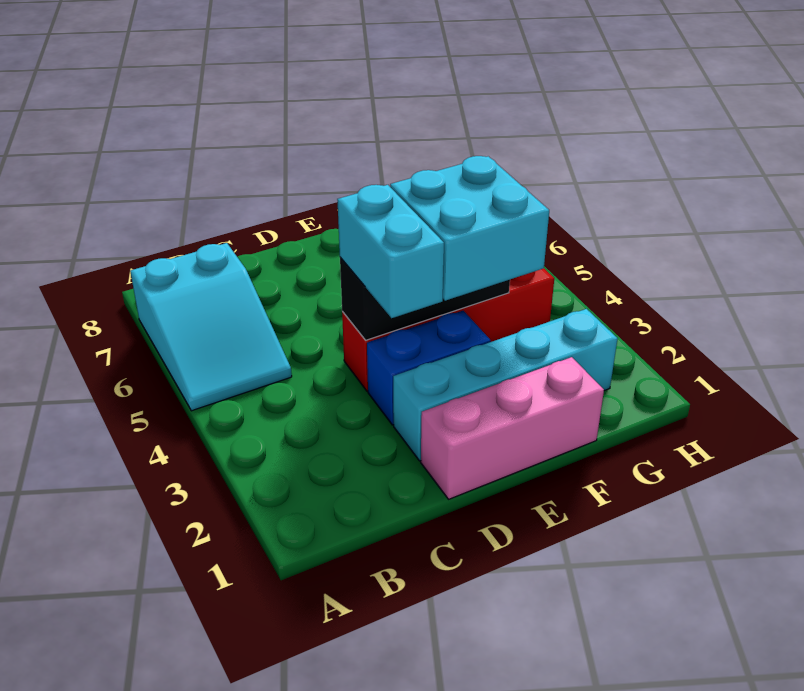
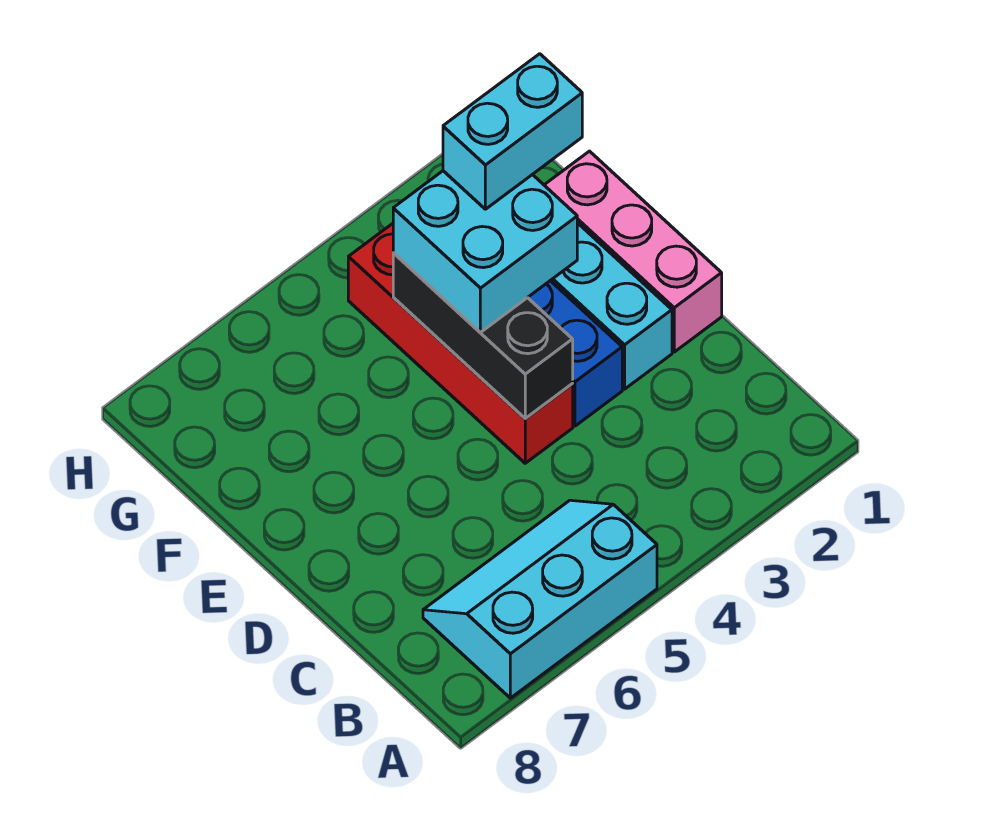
cyan slope A5:B7 level 1 top 7 -> cyan slope A5:B7 level 1 top A
cyan brick D3:D4 level 3 -> cyan brick F2:F3 level 4

